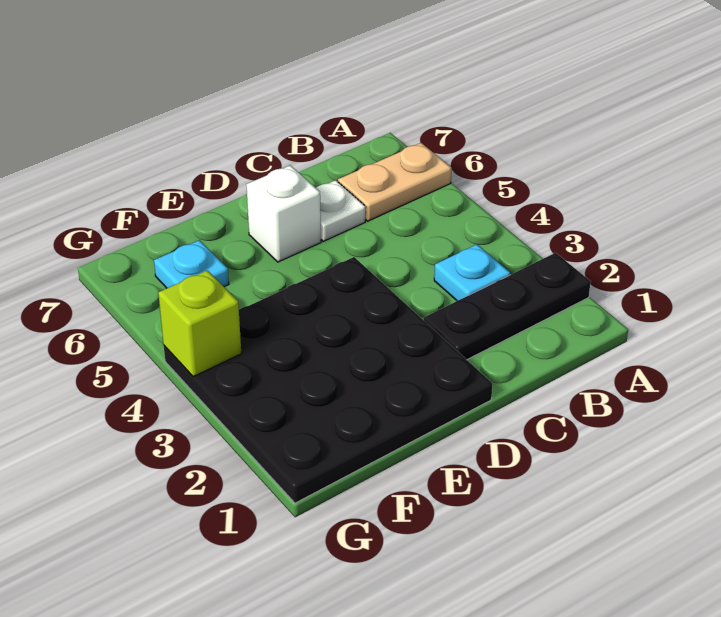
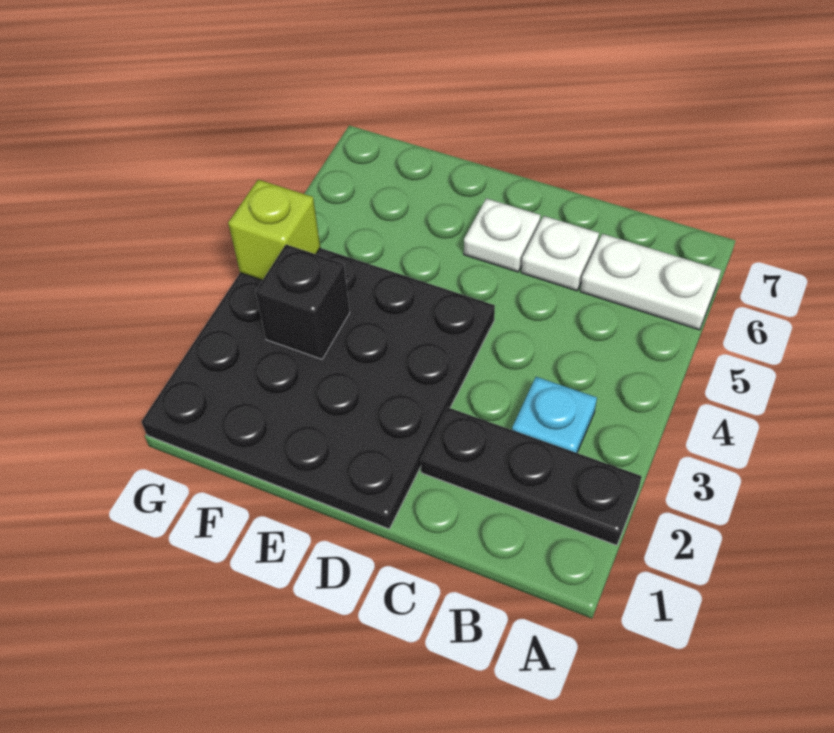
tan plate A6:B6 level 1 -> white plate A6:B6 level 1
white brick D6 level 1 -> white plate D6 level 1
none -> black brick F3 level 2
cyan plate F6 level 1 -> none

